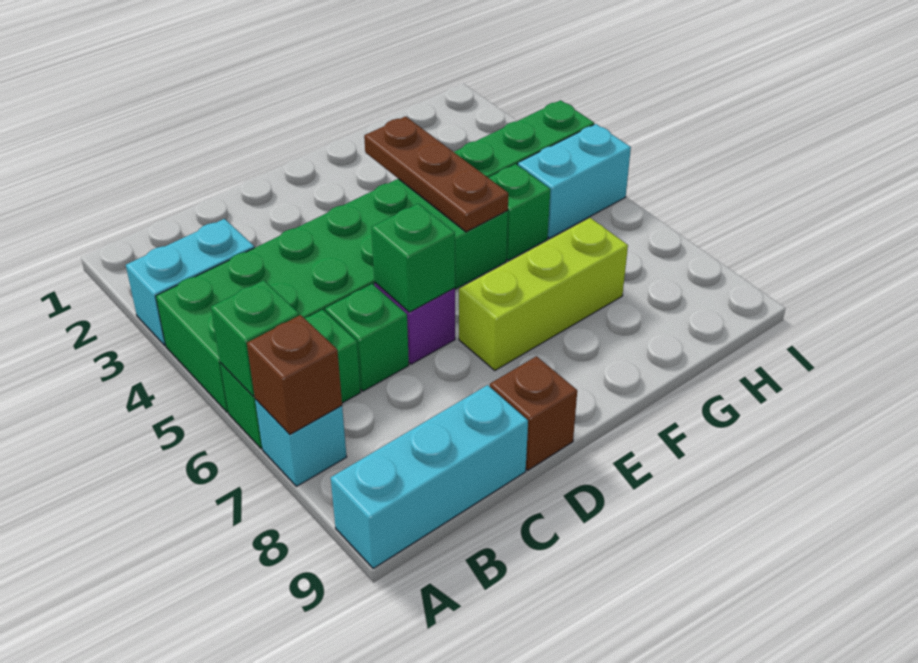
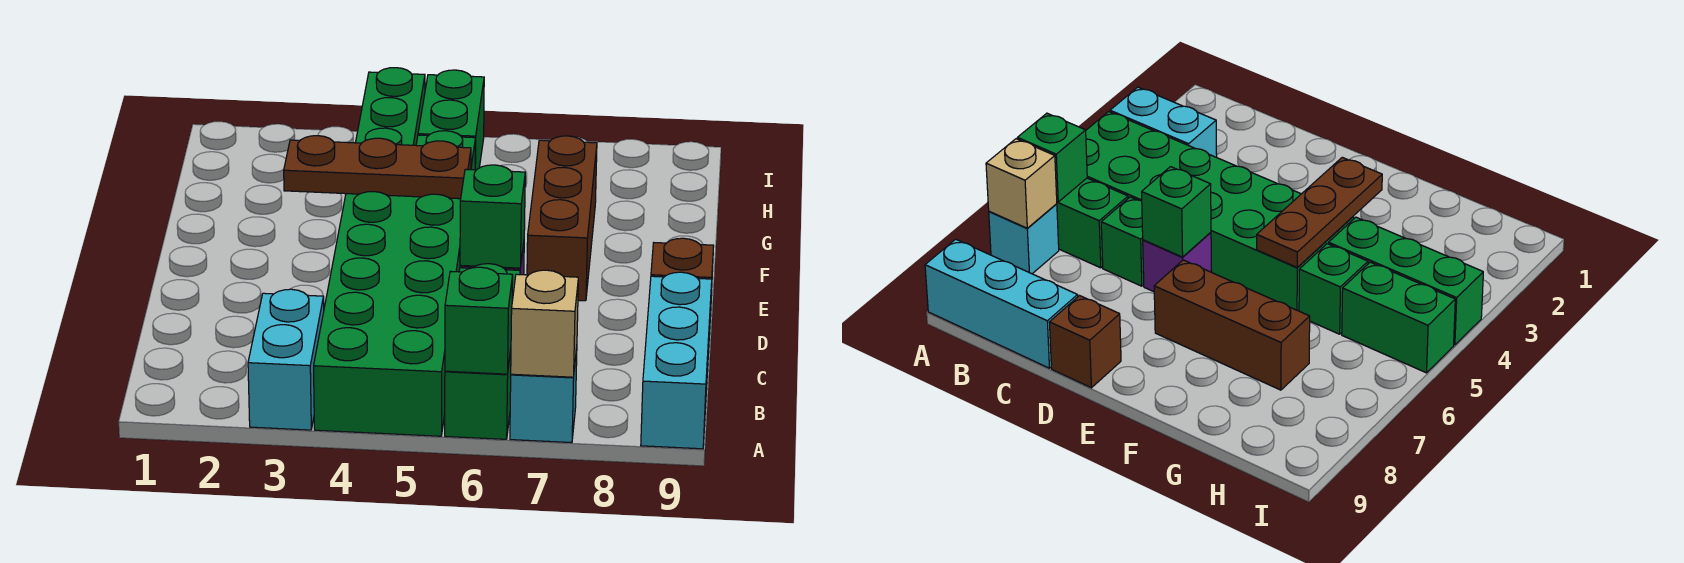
brown brick A7 level 2 -> tan brick A7 level 2
lime brick E7:G7 level 1 -> brown brick E7:G7 level 1
cyan brick H5:I5 level 1 -> green brick H5:I5 level 1

